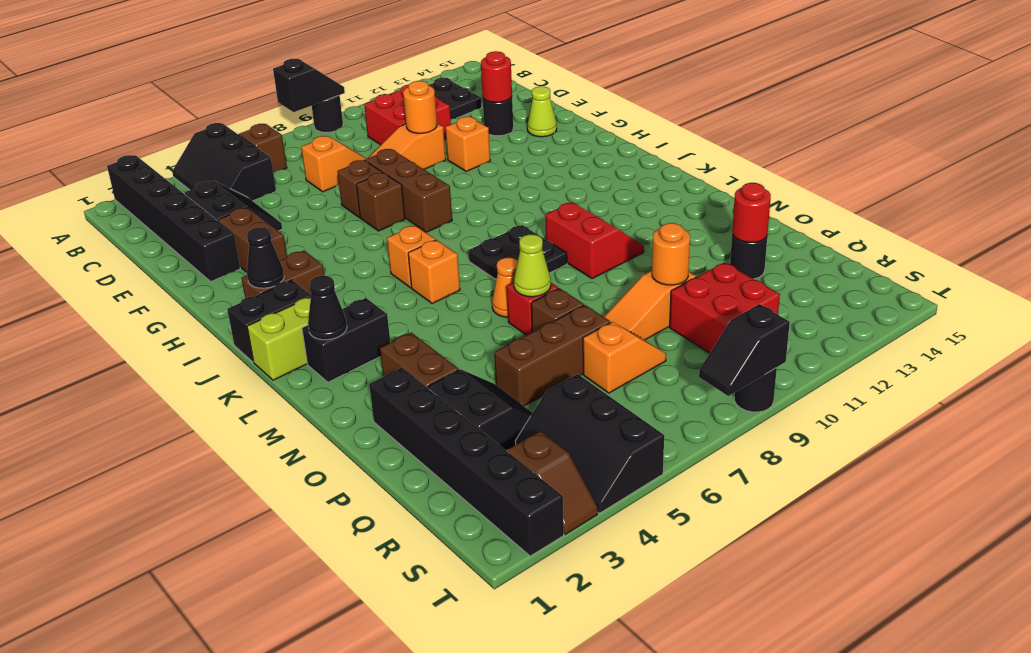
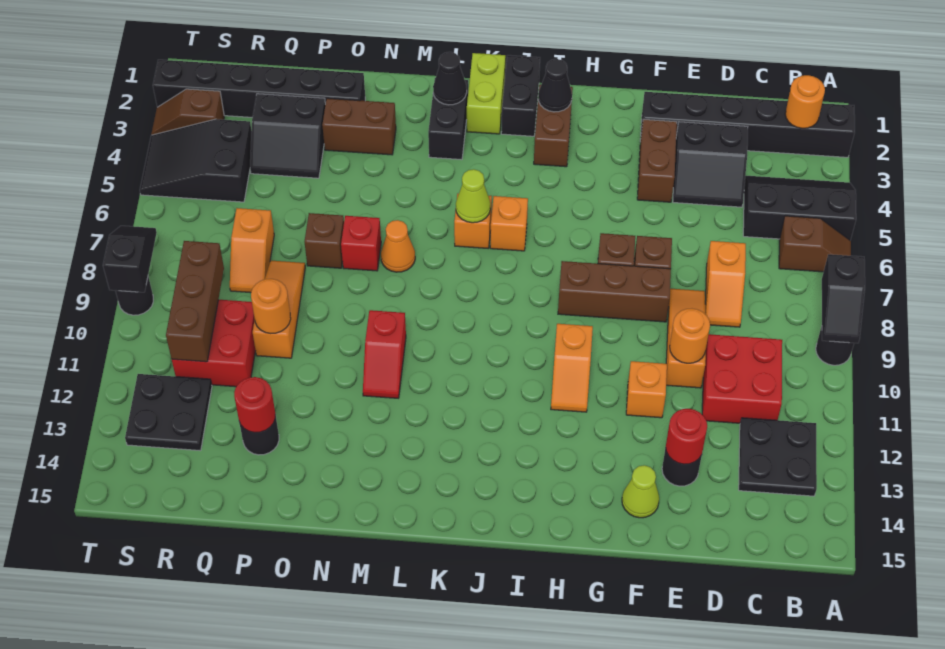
none -> orange round brick B2 level 2
brown brick F3:G3 level 1 -> brown brick F3:F4 level 1
none -> orange slope H10:H11 level 1 top 10
black plate K8:L9 level 1 -> black plate R12:S13 level 1
red slope L10:M11 level 1 top 10 -> red slope M10:M11 level 1 top 10
lime cone N7 level 2 -> lime cone K6 level 2
brown brick P5:P7 level 1 -> brown brick R9:R11 level 2
black slope R4:T5 level 1 top 5 -> black slope R4:T5 level 1 top R

